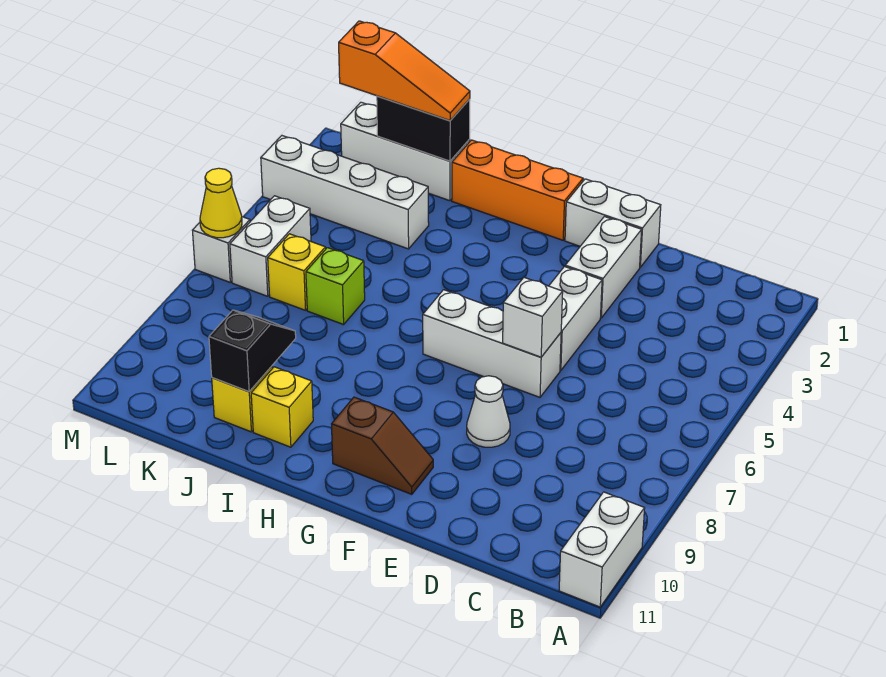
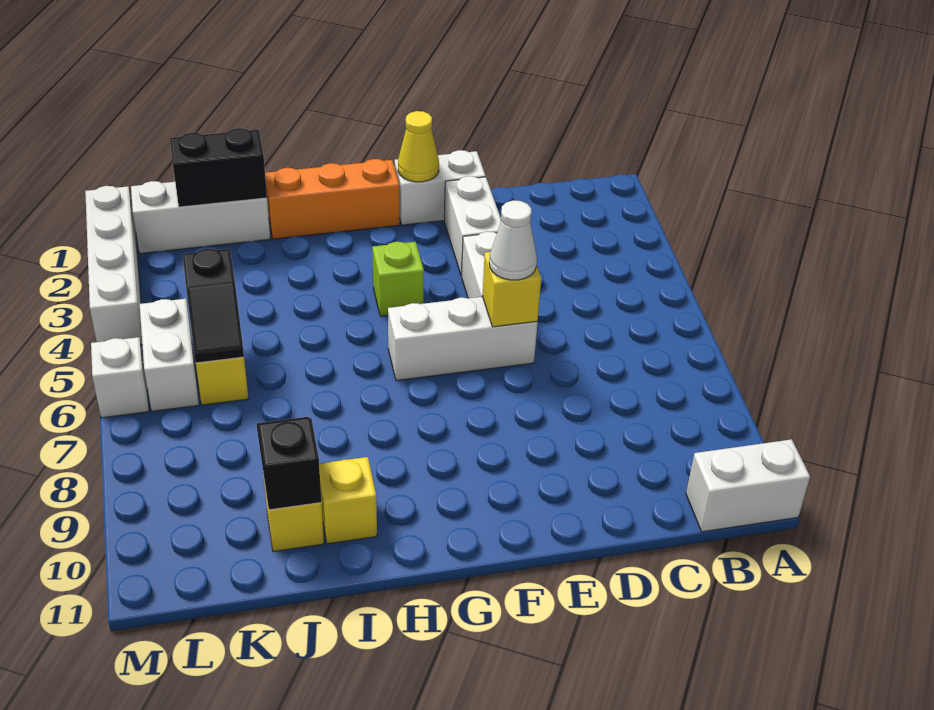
white brick A10:A11 level 1 -> white brick A11:B11 level 1
white brick E6 level 2 -> yellow brick E6 level 2
white cone E8 level 1 -> white cone E6 level 3
brown slope F10:G10 level 1 top G -> none
orange slope J1:L1 level 3 top L -> none
white brick J3:M3 level 1 -> white brick M1:M4 level 1
lime brick J6 level 1 -> lime brick G4 level 1
none -> black slope K5:K6 level 2 top 5
yellow cone M6 level 2 -> yellow cone F1 level 2

